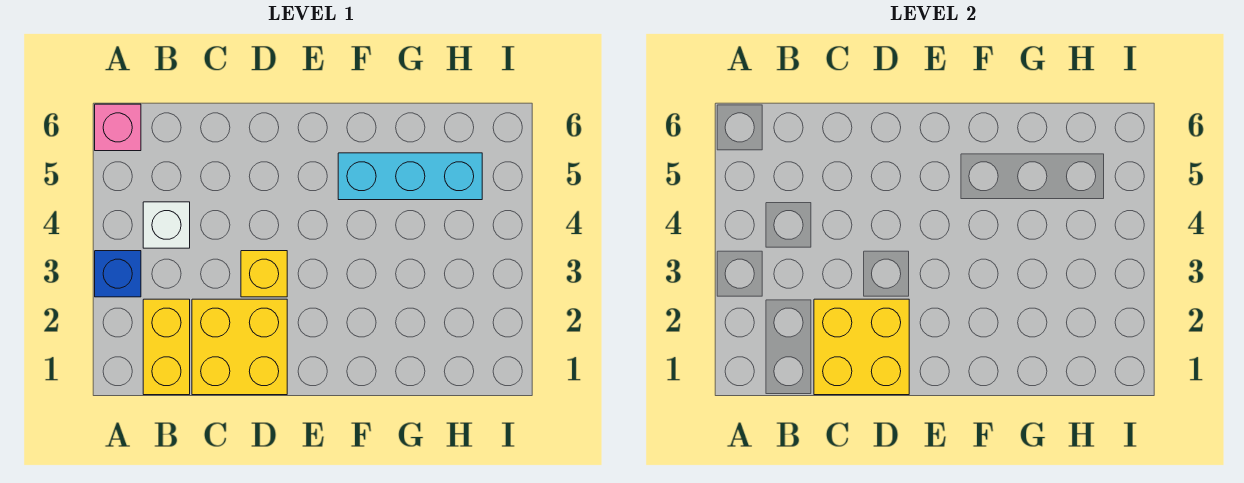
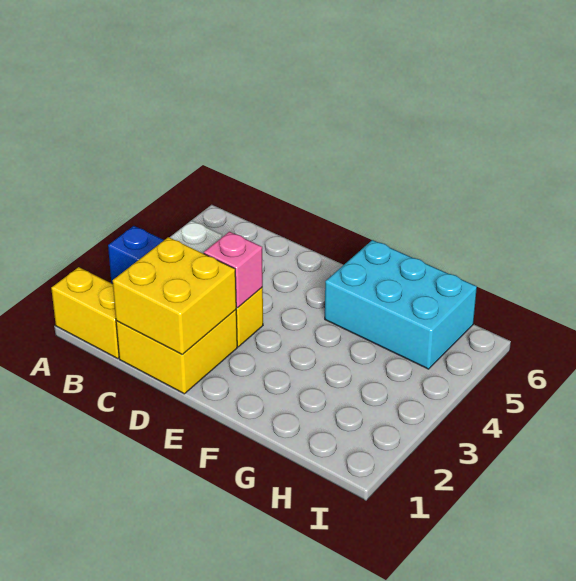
pink brick A6 level 1 -> pink brick D3 level 2
yellow brick B1:B2 level 1 -> yellow brick A1:B1 level 1
cyan brick F5:H5 level 1 -> cyan brick F5:H6 level 1

